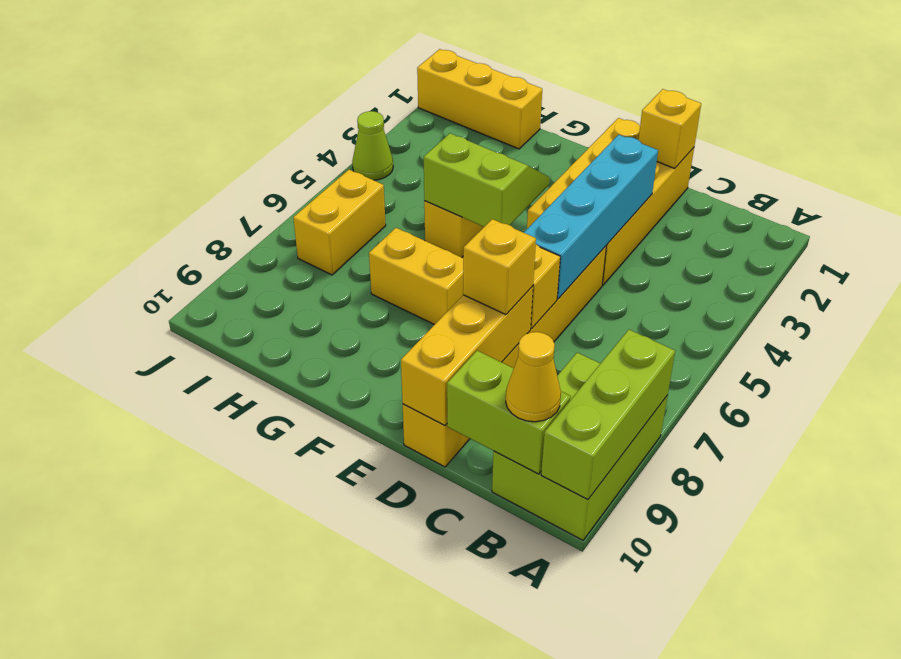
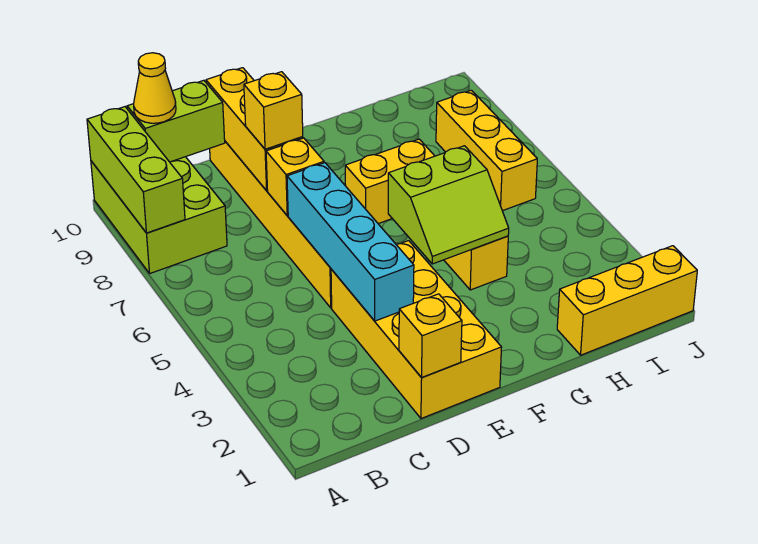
yellow brick I6:I7 level 1 -> yellow brick I6:I8 level 1
lime cone J4 level 1 -> none

